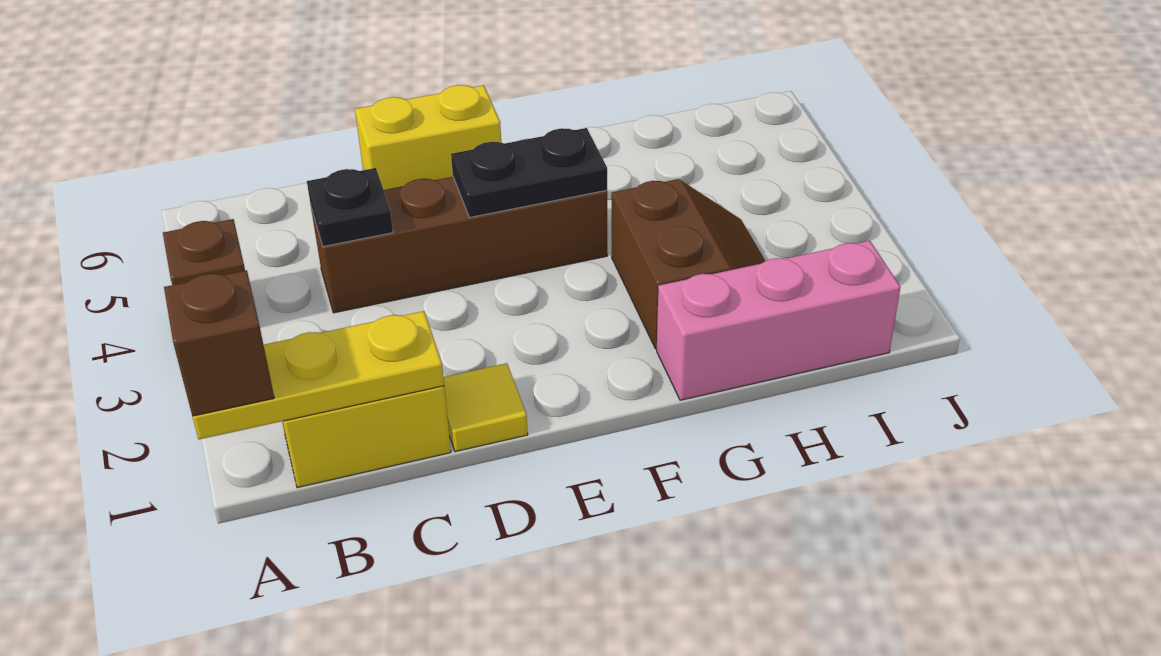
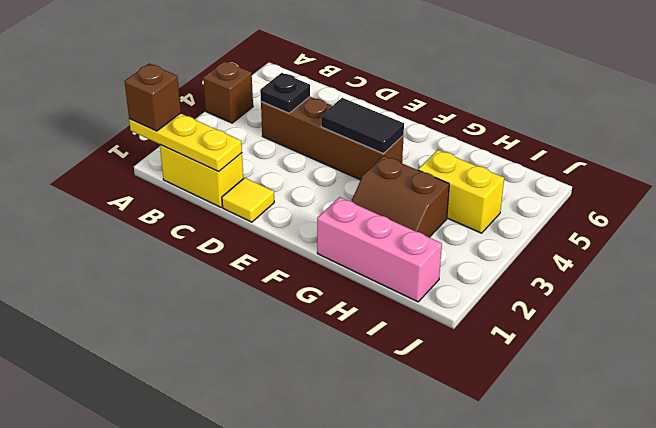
yellow brick D6:E6 level 1 -> yellow brick H4:I4 level 1
black plate E4:F4 level 2 -> black tile E4:F4 level 2
brown slope G2:H3 level 1 top G -> brown slope G2:H3 level 1 top 3

